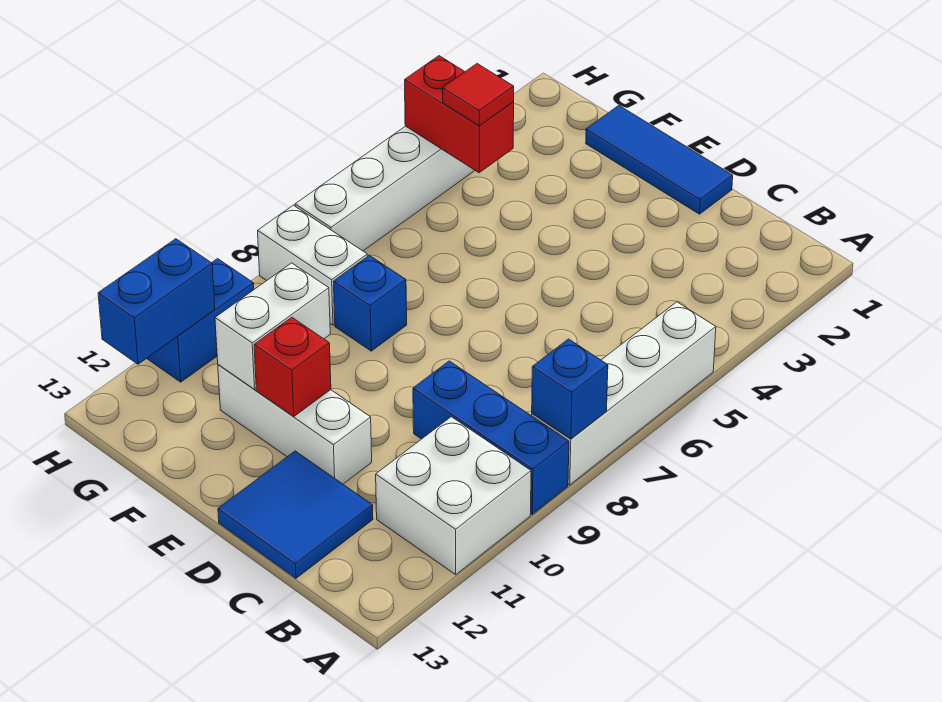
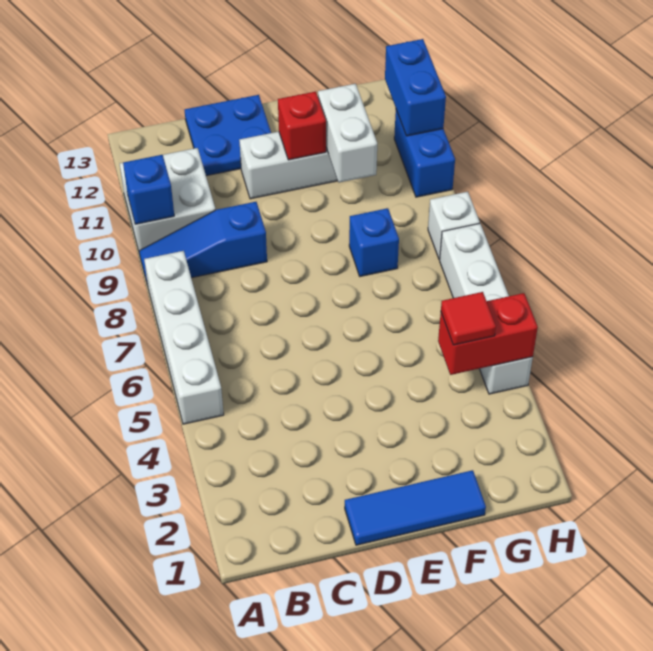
blue brick A8 level 2 -> blue brick A10 level 2
blue brick A9:C9 level 1 -> blue slope A9:C9 level 1 top C
blue tile C12:D13 level 1 -> blue plate C12:D13 level 1
white brick G8:H8 level 1 -> white brick H8 level 1

